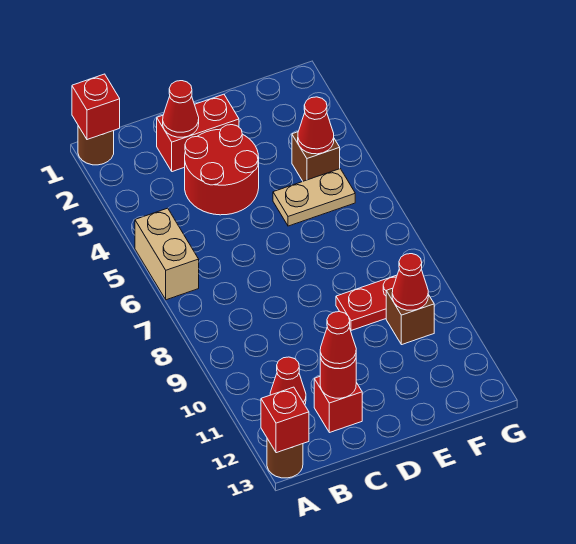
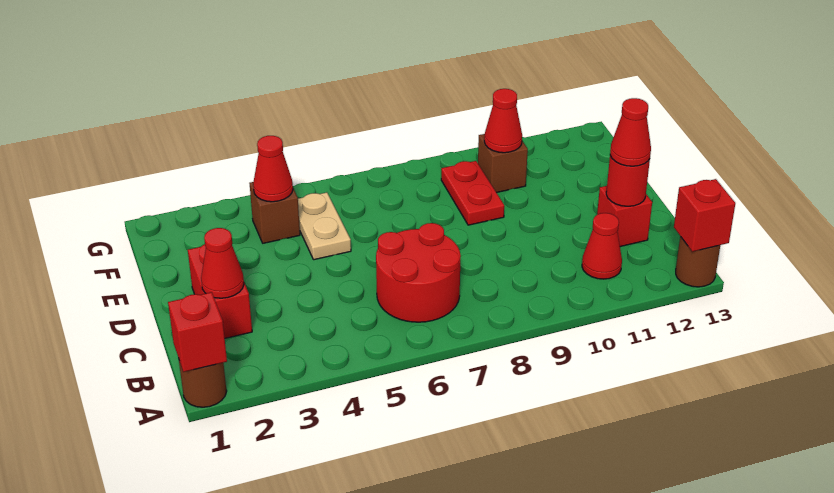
tan brick A5:A6 level 1 -> none
red round brick C3:D4 level 1 -> red round brick B6:C7 level 1

